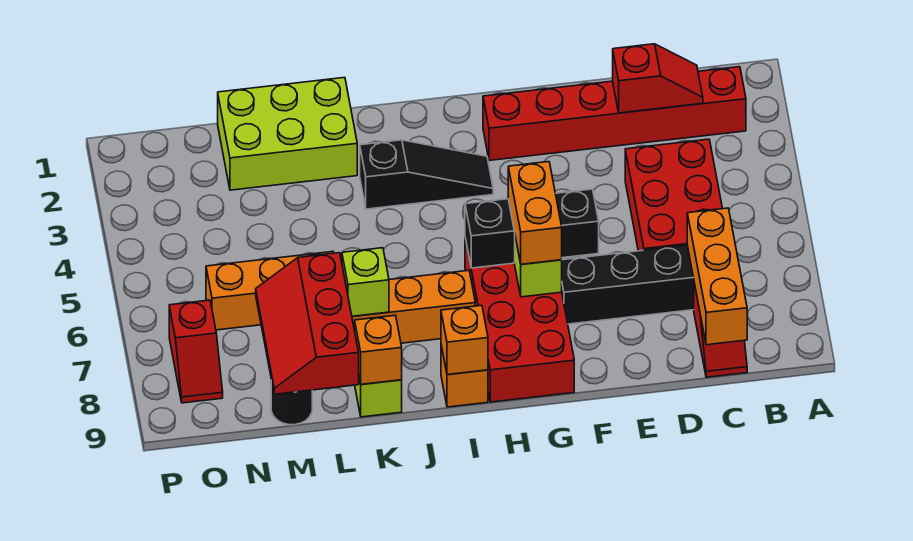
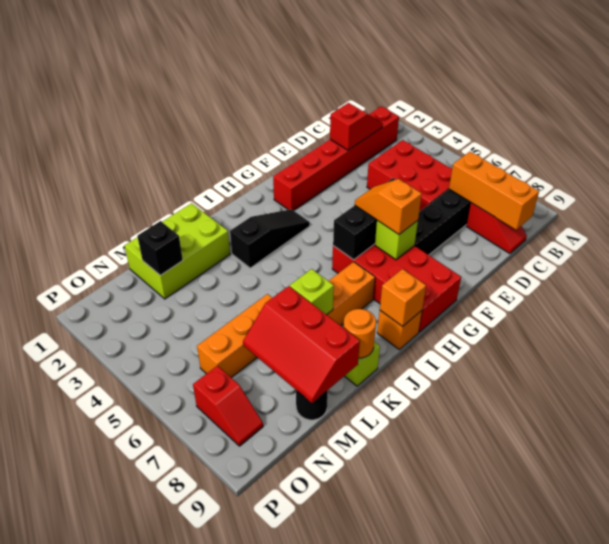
orange brick G6:G7 level 3 -> orange slope G6:G7 level 3 top 7
orange brick K9 level 2 -> orange round brick K9 level 2
none -> black brick M2 level 2

